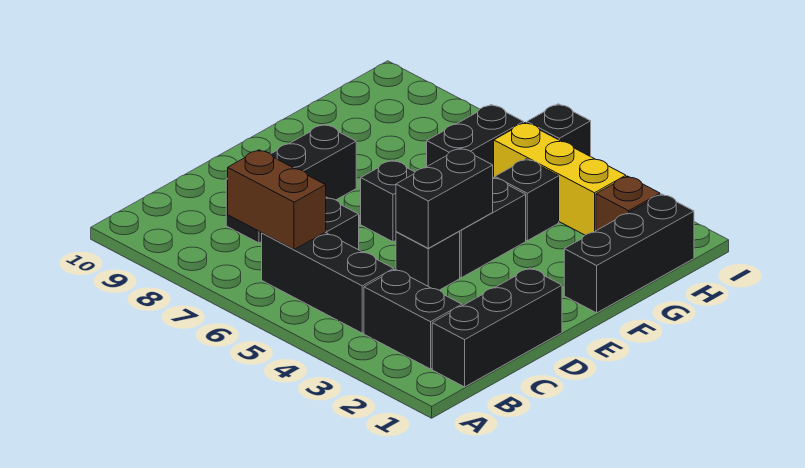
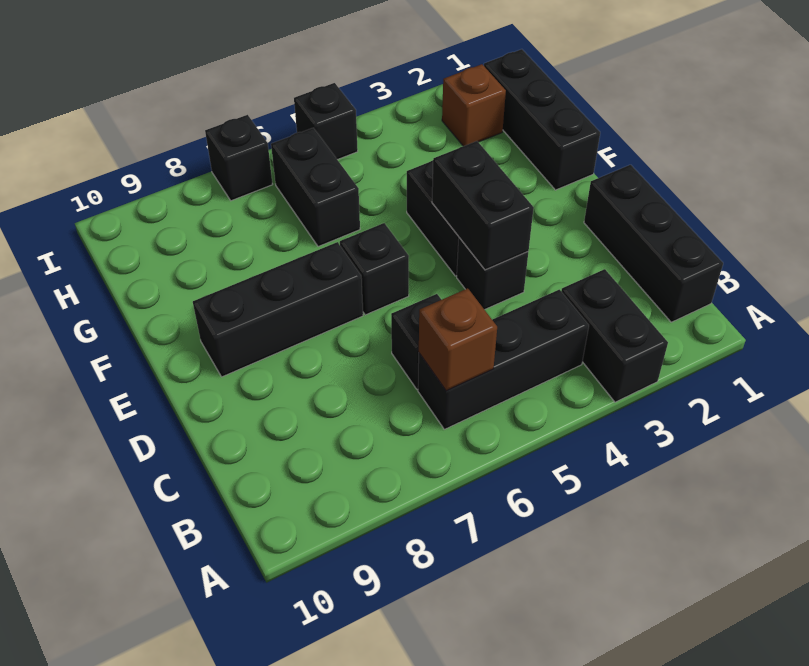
black brick B2:B3 level 1 -> black brick A3:B3 level 1
brown brick B6:B7 level 2 -> brown brick B6 level 2
black brick C8:E8 level 1 -> black brick E7:E9 level 1
black brick G4 level 1 -> black brick I7 level 1
yellow brick H3:H5 level 1 -> none

